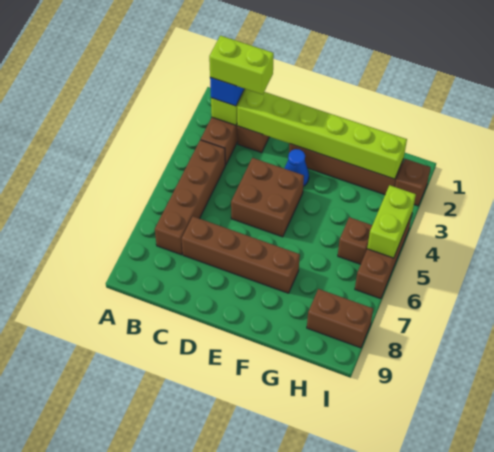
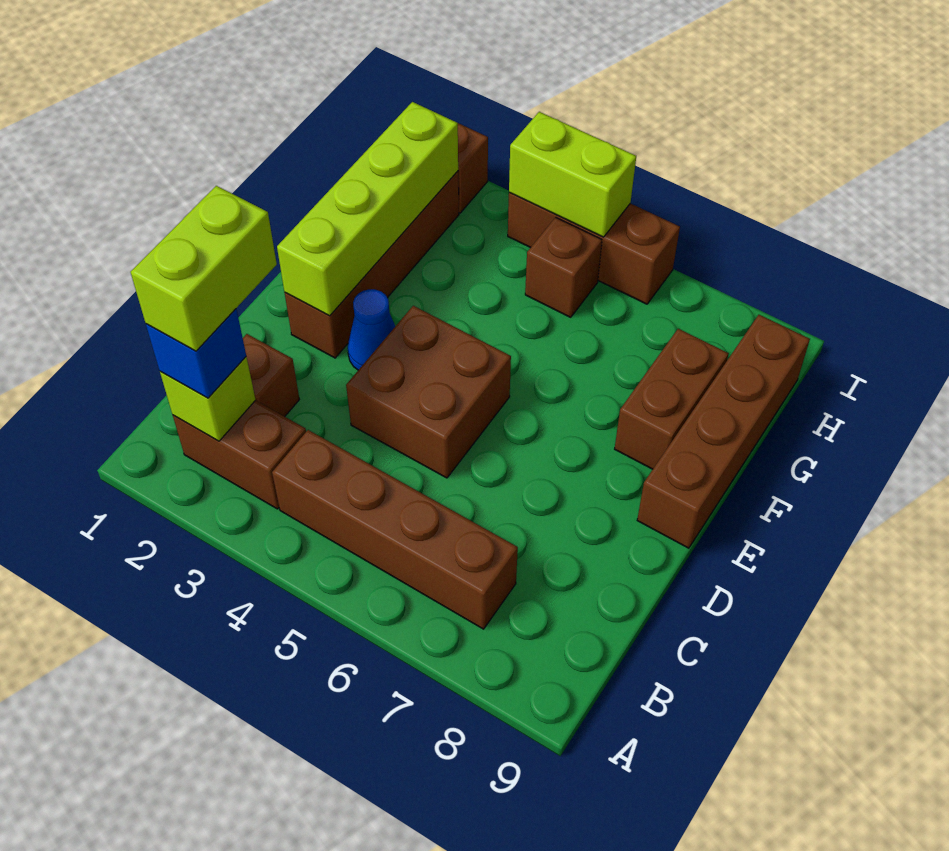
lime brick C2:H2 level 2 -> lime brick E2:H2 level 2
brown brick C7:F7 level 1 -> brown brick E9:H9 level 1
brown brick H8:I8 level 1 -> brown brick F8:G8 level 1

